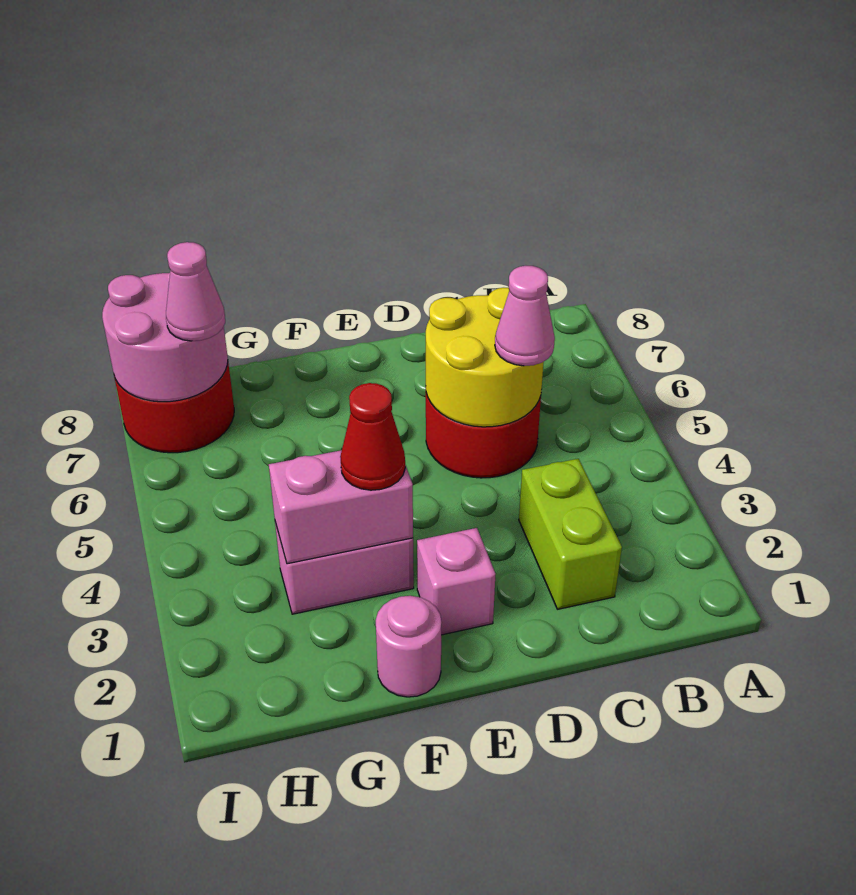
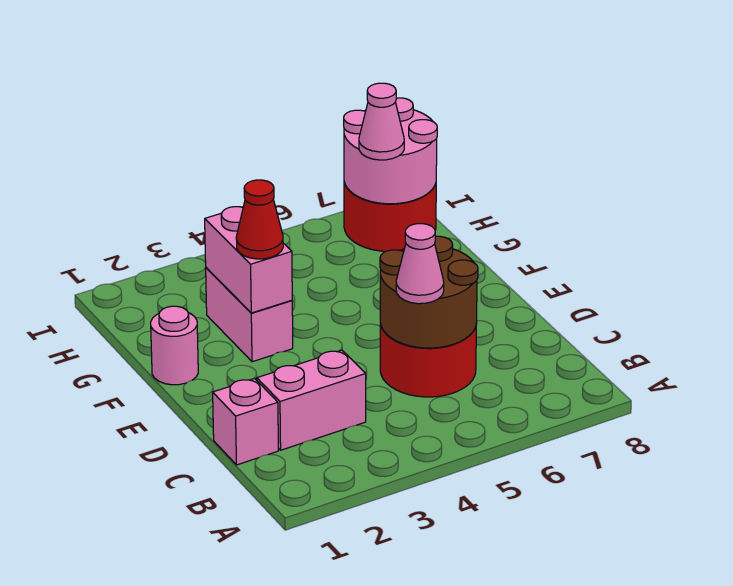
lime brick C2:C3 level 1 -> pink brick C2:C3 level 1
yellow round brick C5:D6 level 2 -> brown round brick C5:D6 level 2
pink brick E2 level 1 -> pink brick C1 level 1

